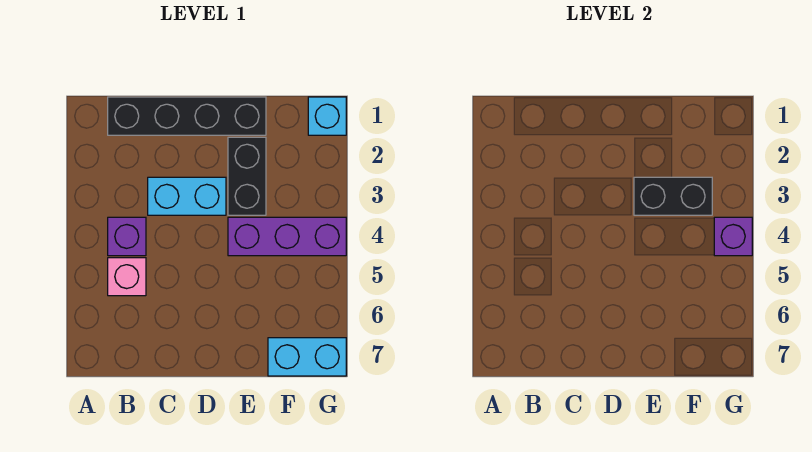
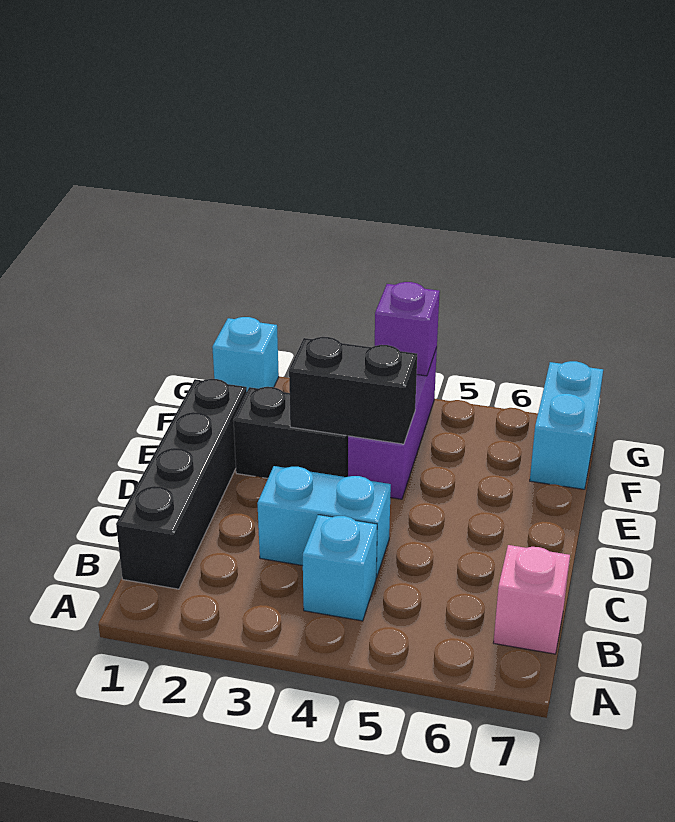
purple brick B4 level 1 -> cyan brick B4 level 1
pink brick B5 level 1 -> pink brick B7 level 1
cyan brick C3:D3 level 1 -> cyan brick C3:C4 level 1
black brick E3:F3 level 2 -> black brick E3:E4 level 2

